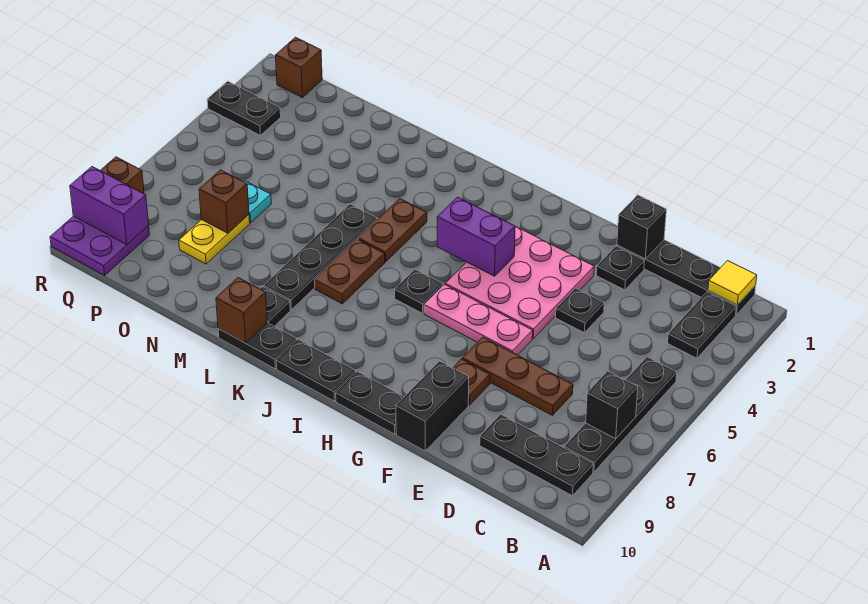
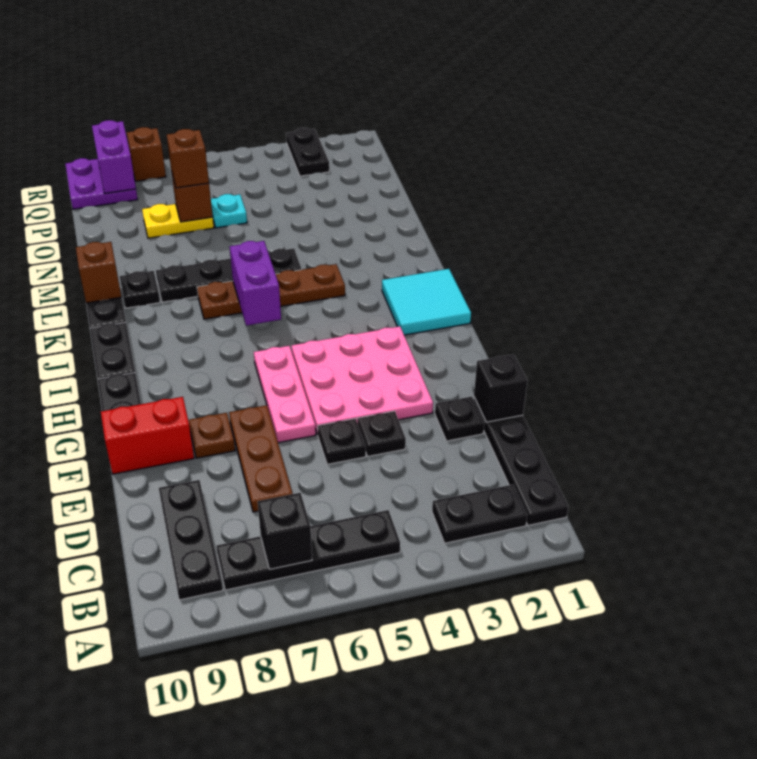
yellow tile B1 level 2 -> none
black brick F9:F10 level 1 -> red brick F9:F10 level 1
purple brick H4:I4 level 2 -> purple brick J6:K6 level 2
none -> cyan tile I1:J2 level 1
black plate I6 level 1 -> black plate E5 level 1
brown brick Q1 level 1 -> brown brick O7 level 3

